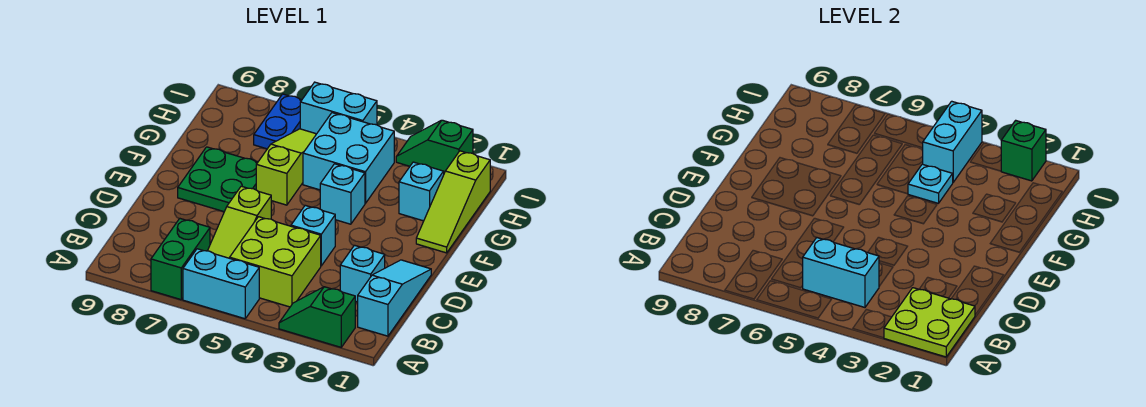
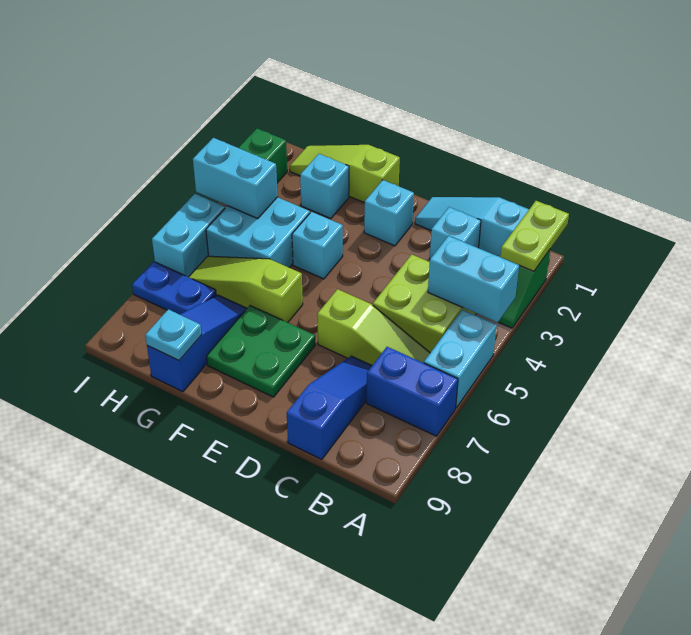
lime plate A1:B2 level 2 -> lime plate A1:A2 level 2
green brick A7:B7 level 1 -> blue brick A7:B7 level 1
cyan brick B4:B5 level 2 -> cyan brick A4:B4 level 2
none -> blue slope C7:C9 level 1 top 9
cyan brick D4 level 1 -> cyan brick E2 level 1
lime slope F1:H1 level 1 top H -> lime slope F1:H1 level 1 top F
cyan plate G4 level 2 -> cyan plate G9 level 2
none -> blue slope G7:G9 level 1 top 9
green brick I2 level 2 -> none

